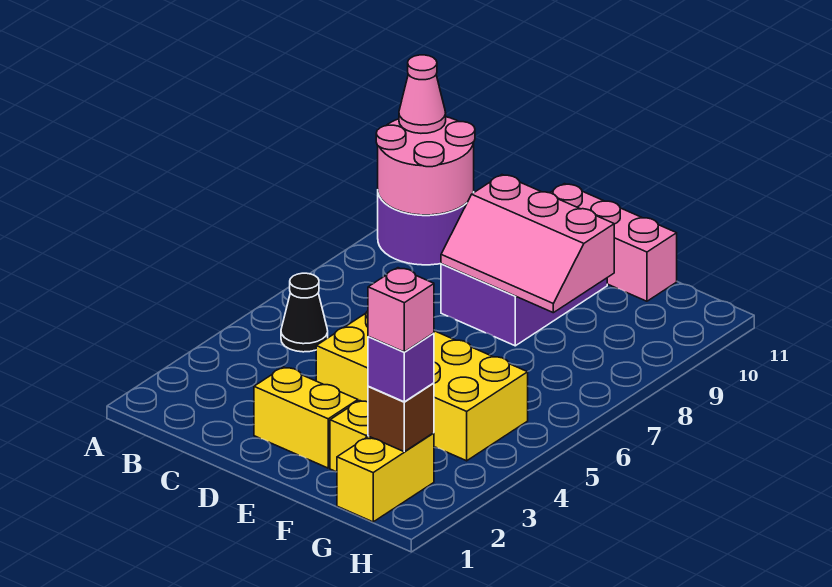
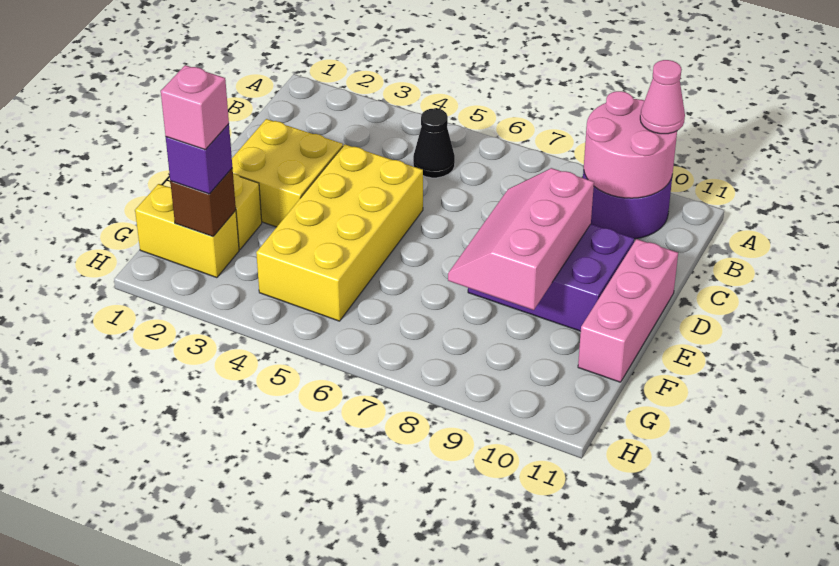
yellow brick D2:E2 level 1 -> yellow brick D2:E3 level 1

